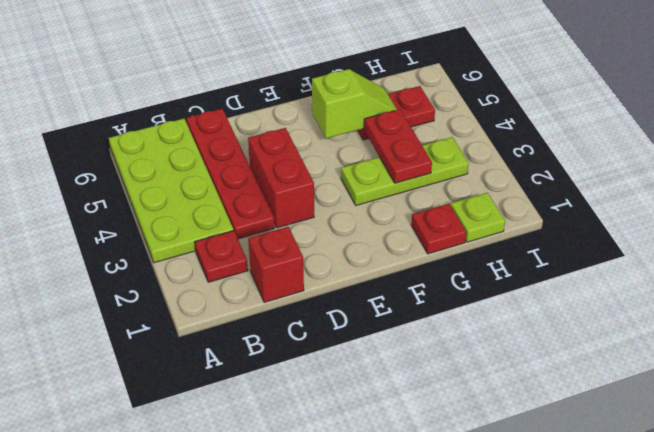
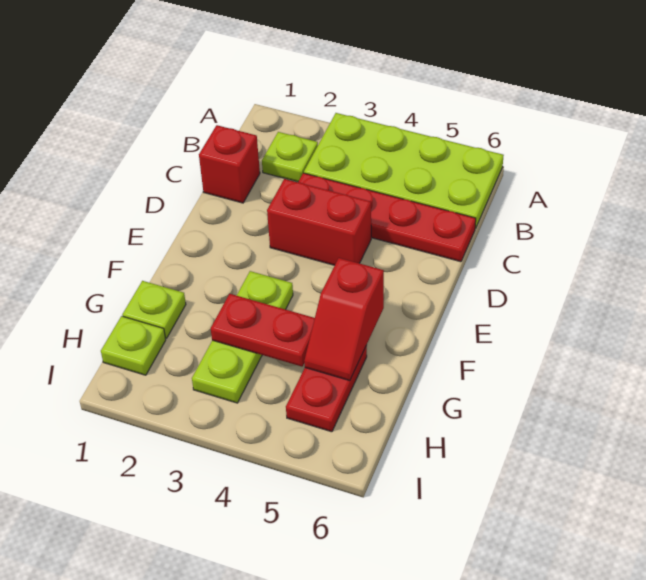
red plate B2 level 1 -> lime plate B2 level 1
lime slope F5:G5 level 2 top F -> red slope F5:G5 level 2 top F
red plate G1 level 1 -> lime plate G1 level 1

